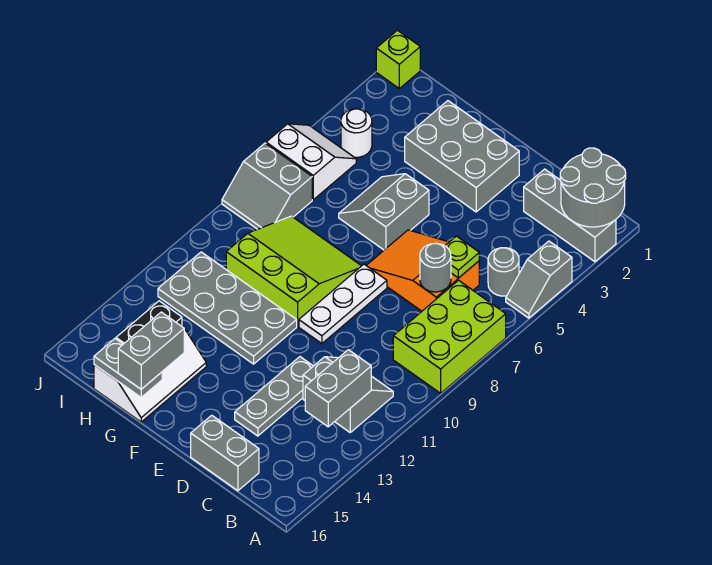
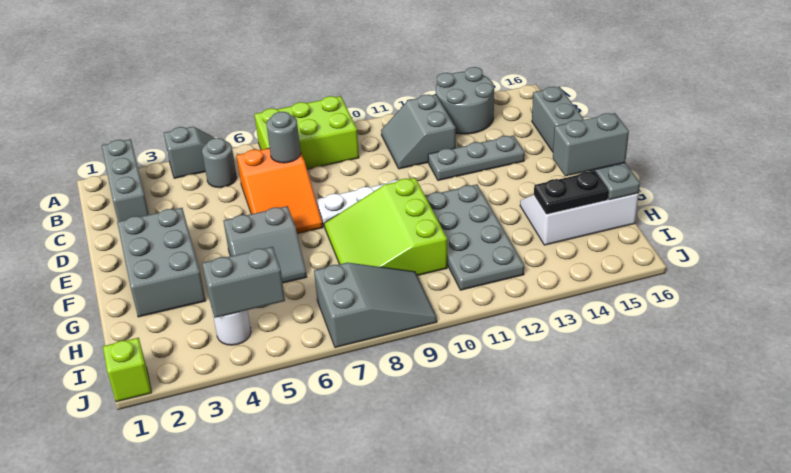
grey round brick A1:B2 level 2 -> grey round brick A13:B14 level 1
grey brick B12:B13 level 2 -> grey brick I4:I5 level 2
lime plate C6 level 2 -> none
white slope I5:J6 level 1 top 6 -> none
grey slope I7:J8 level 1 top 7 -> grey slope I7:J9 level 1 top 7

